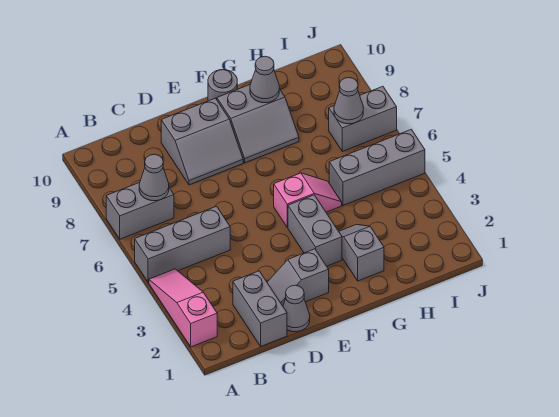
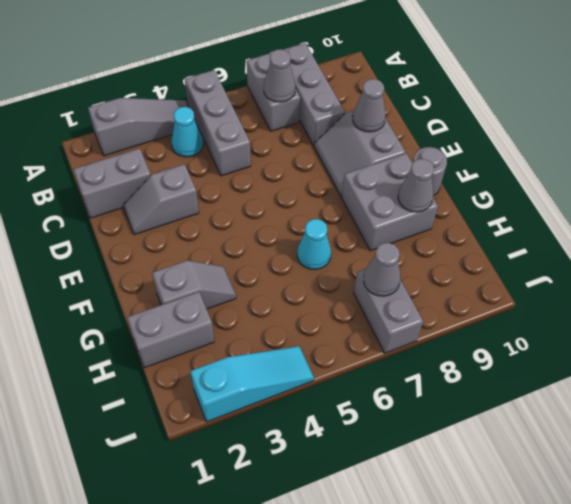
pink slope A2:A4 level 1 top 2 -> grey slope A2:A4 level 1 top 2
none -> cyan cone B4 level 1
grey cone D1 level 1 -> grey cone D9 level 2
grey slope D2:E2 level 1 top E -> grey slope D2:D3 level 1 top 3
grey brick F3:F4 level 1 -> grey brick H1:H2 level 1
pink slope F5:G5 level 1 top F -> none
grey slope F8:G9 level 1 top 9 -> grey brick F8:G9 level 1
none -> cyan cone G6 level 1
grey brick H5:J5 level 1 -> grey brick A8:C8 level 1
none -> cyan slope J2:J4 level 1 top 2

